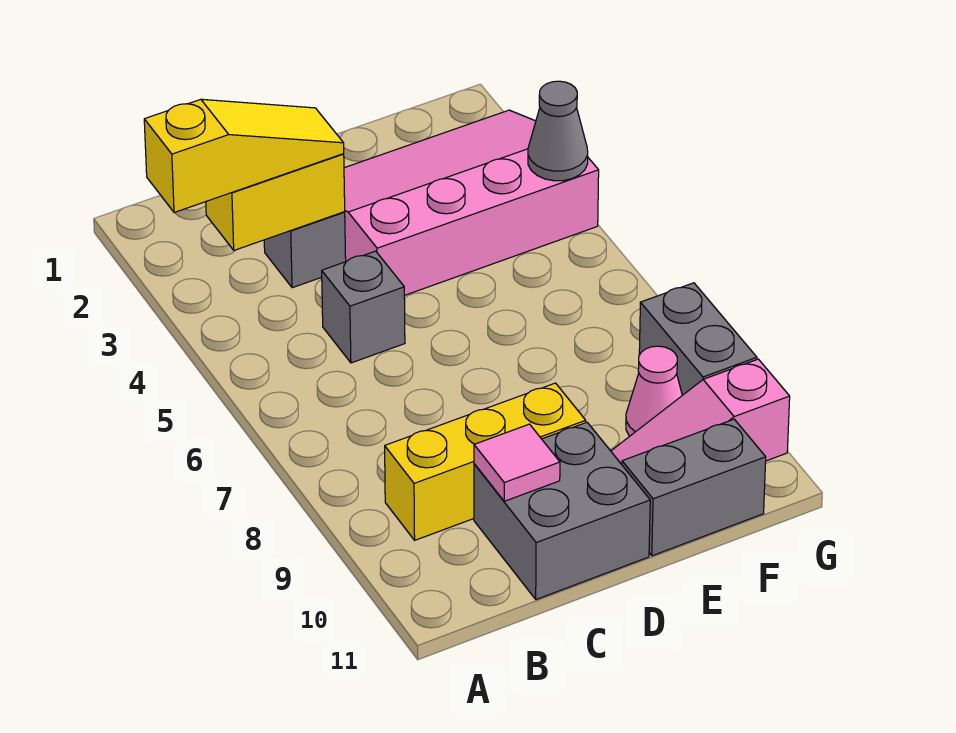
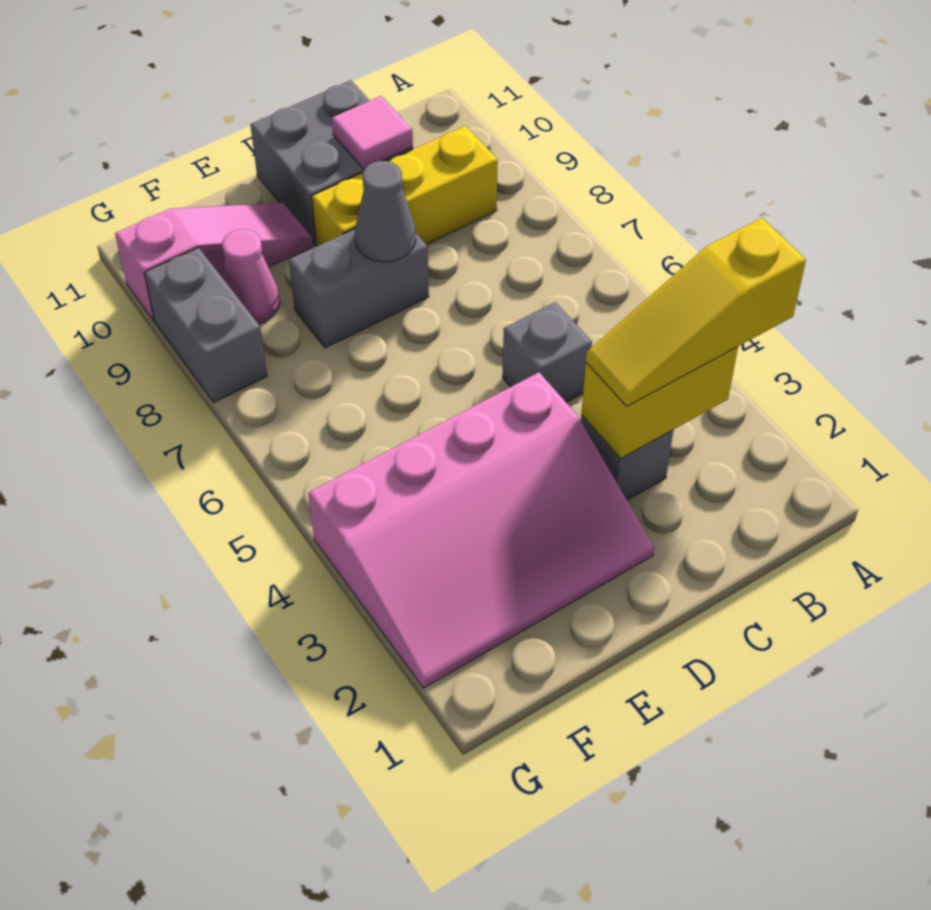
grey brick E11:F11 level 1 -> grey brick D8:E8 level 1
grey cone G4 level 2 -> grey cone D8 level 2

